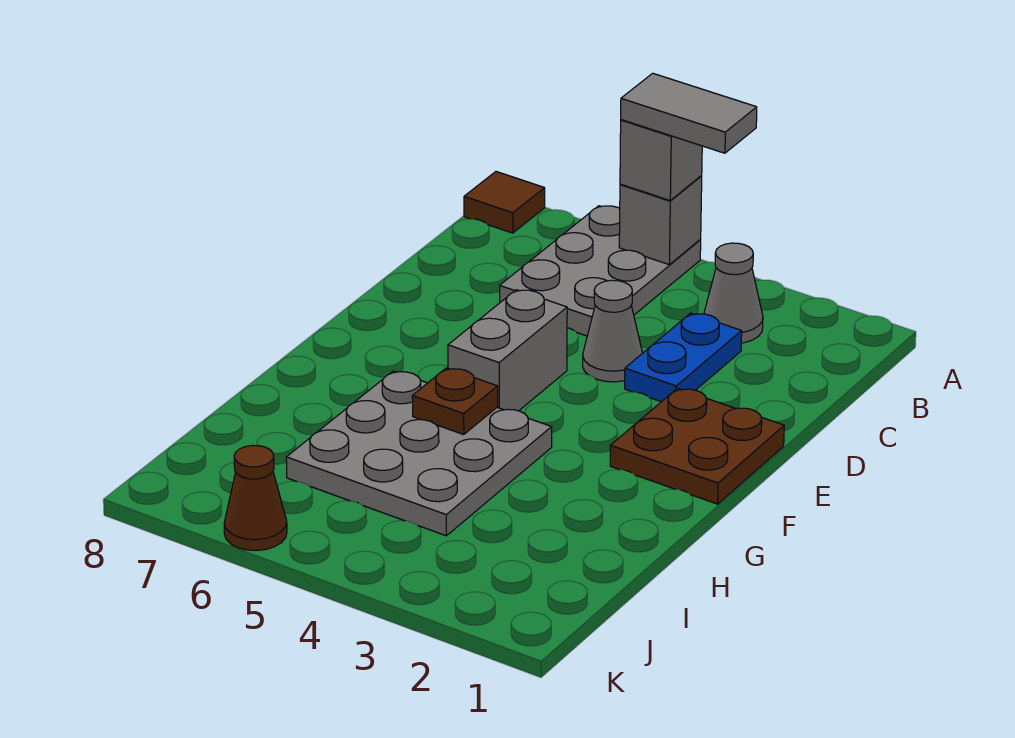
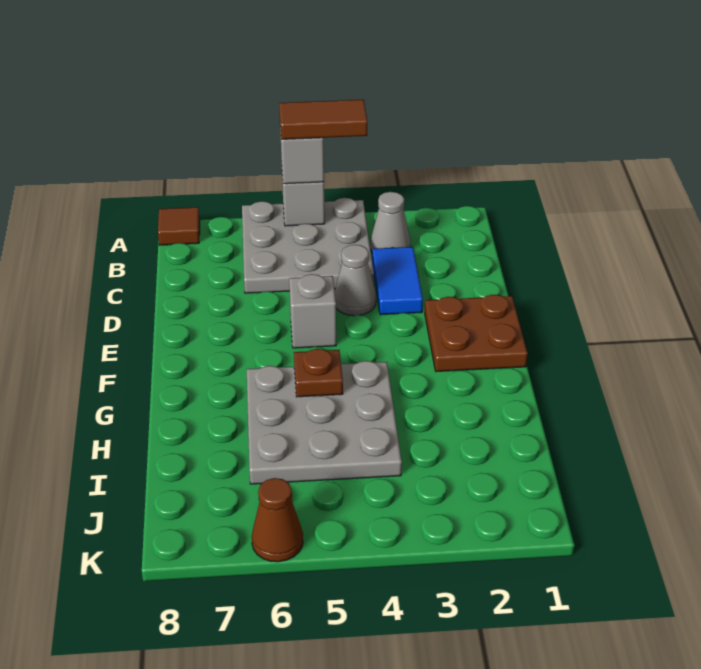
grey tile A4:A5 level 4 -> brown tile A4:A5 level 4
grey plate A5:C6 level 1 -> grey plate A4:C6 level 1
blue plate C3:D3 level 1 -> blue tile C3:D3 level 1
grey brick E5:F5 level 1 -> grey brick E5 level 1

